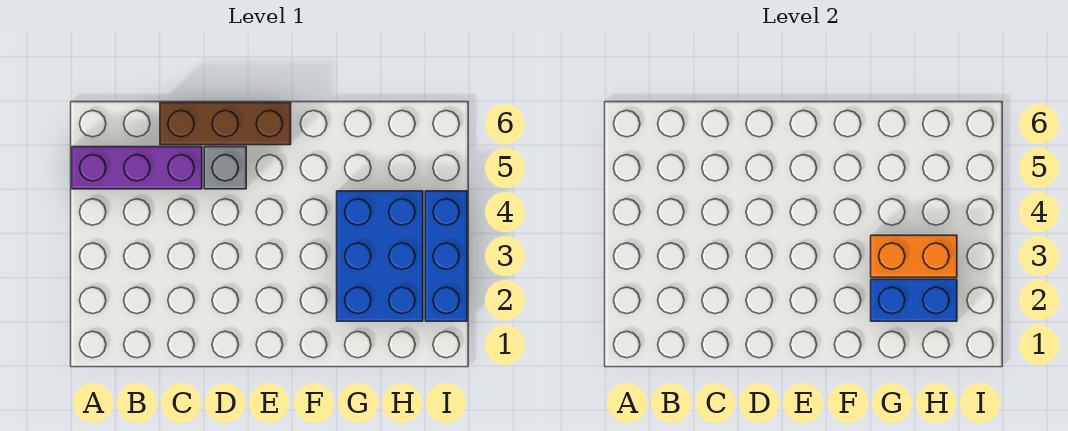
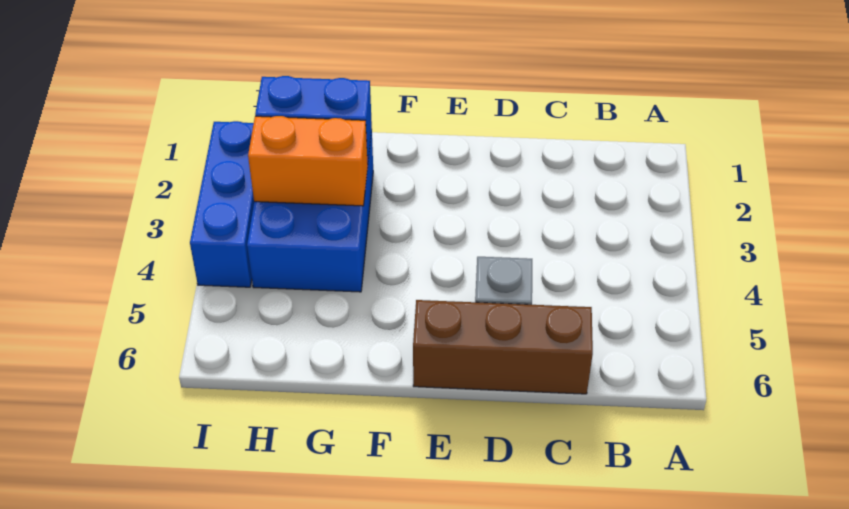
purple brick A5:C5 level 1 -> none

